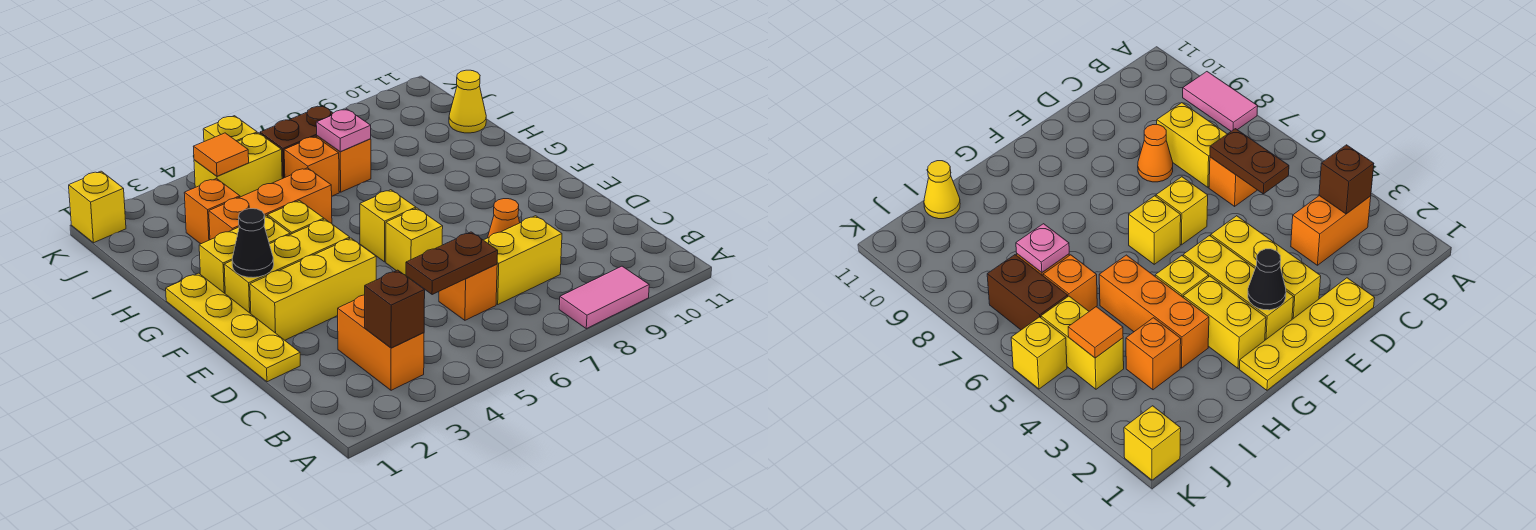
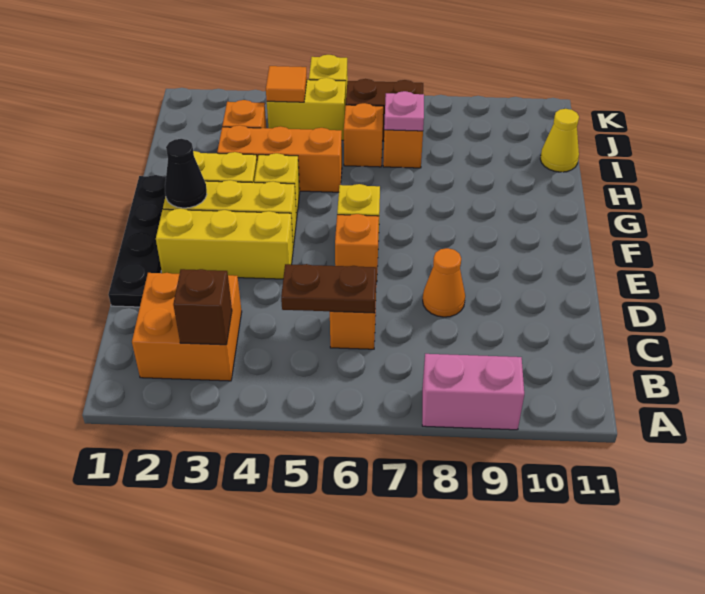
pink tile A8:A9 level 1 -> pink brick A8:A9 level 1
orange brick B3:C3 level 1 -> orange brick B2:C3 level 1
yellow brick C7:C8 level 1 -> none
yellow plate D1:G1 level 1 -> black plate D1:G1 level 1
yellow brick E6 level 1 -> orange brick E6 level 1
yellow brick K1 level 1 -> none

